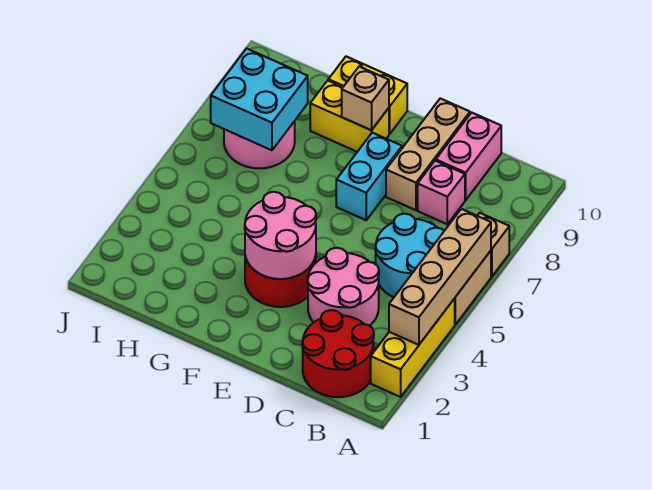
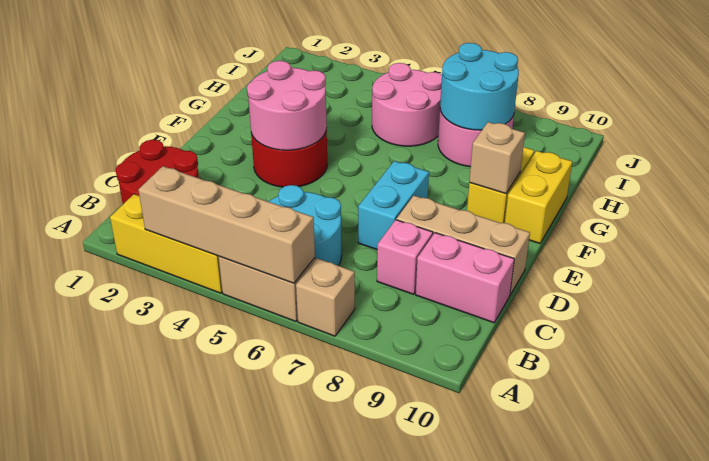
pink round brick C3:D4 level 1 -> pink round brick H5:I6 level 1
cyan brick E7:E8 level 1 -> cyan brick D7:E7 level 1
cyan brick H7:I8 level 2 -> cyan round brick H7:I8 level 2

